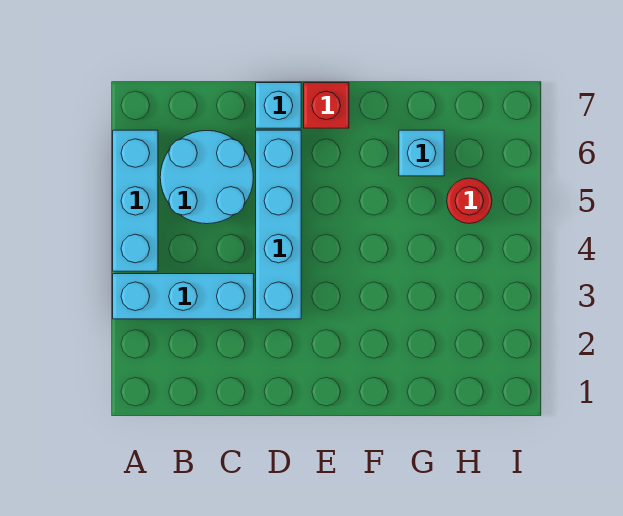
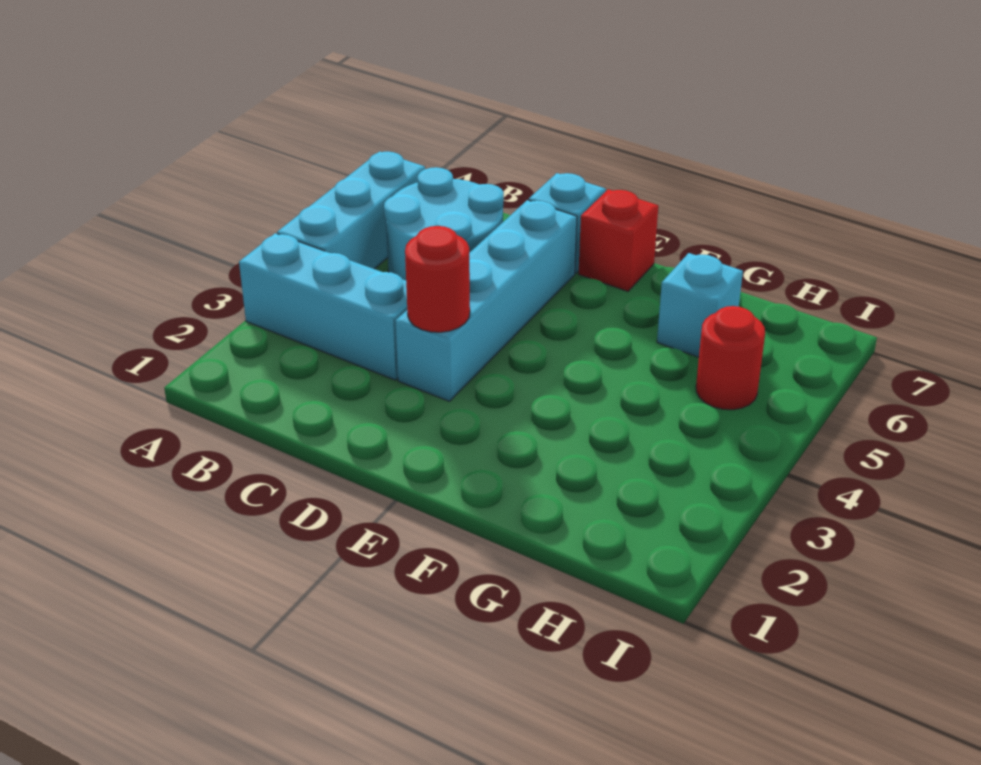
none -> red round brick D3 level 2

